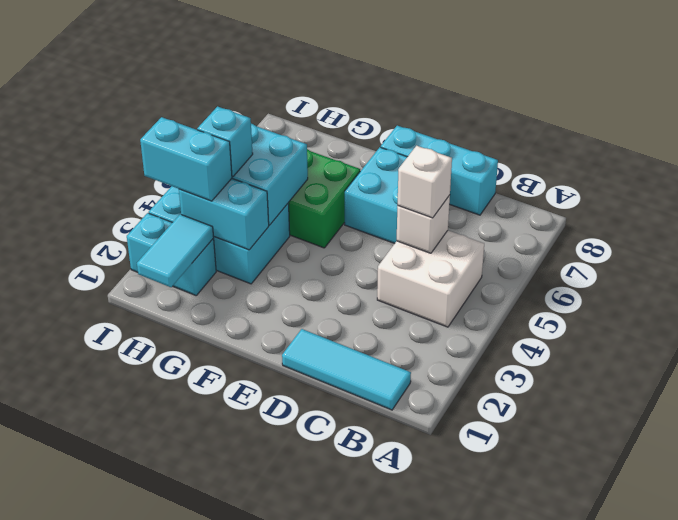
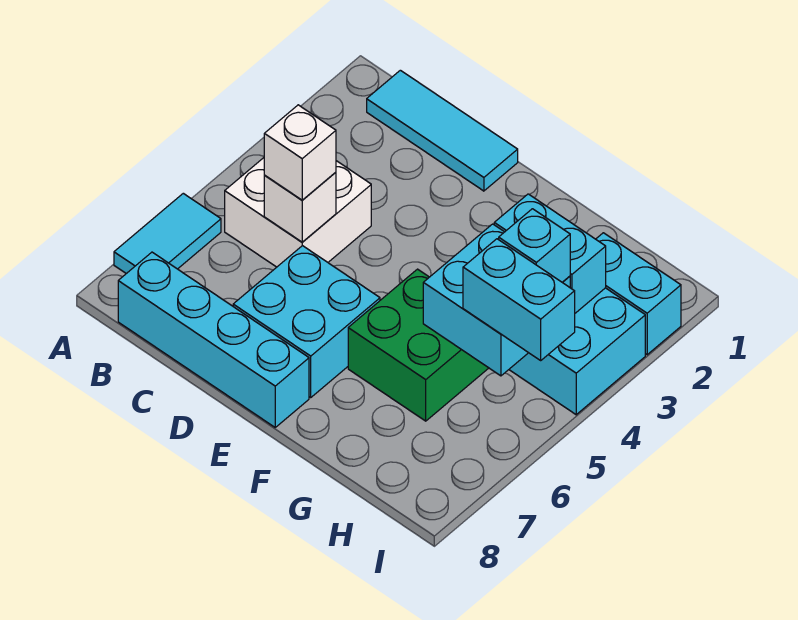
cyan brick C8:E8 level 1 -> cyan brick B8:E8 level 1
cyan tile H1:H2 level 2 -> cyan tile A6:A7 level 1
cyan brick H3:I3 level 3 -> cyan brick H5:I5 level 3

